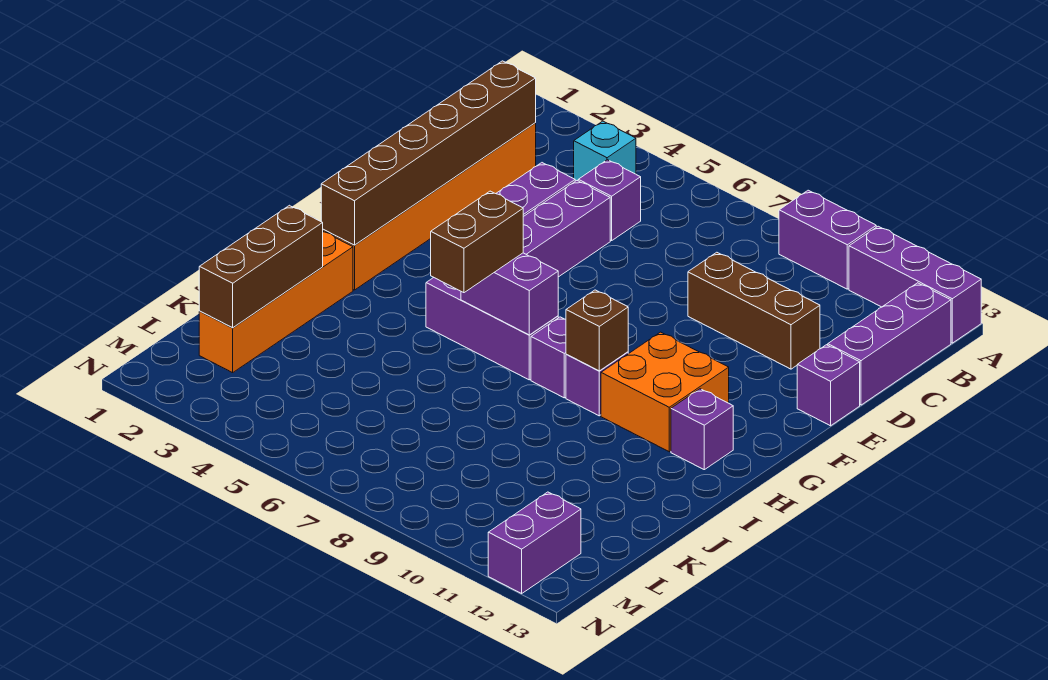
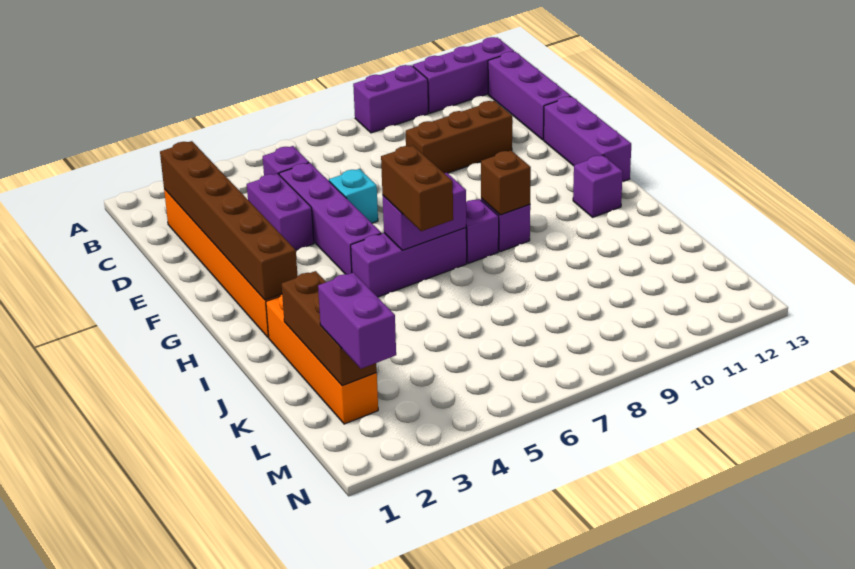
cyan brick B4 level 1 -> cyan brick E6 level 1
purple brick E13 level 1 -> purple brick E13:G13 level 1
orange brick G10:H11 level 1 -> none
purple brick M12:N12 level 1 -> purple brick L2:M2 level 3

